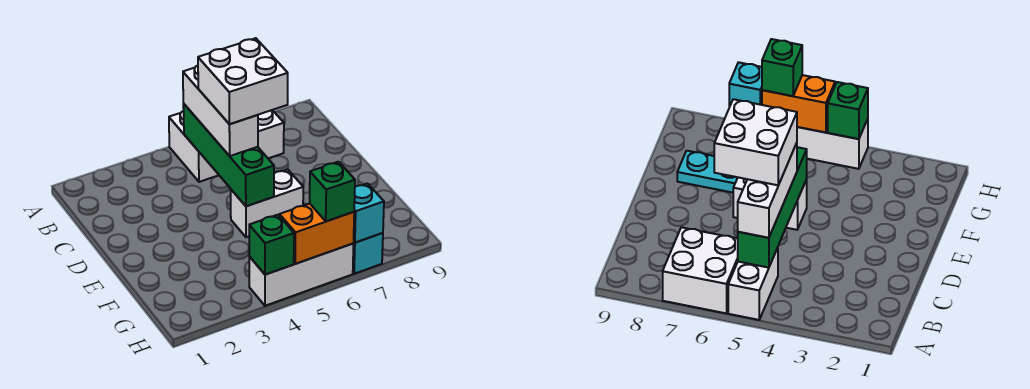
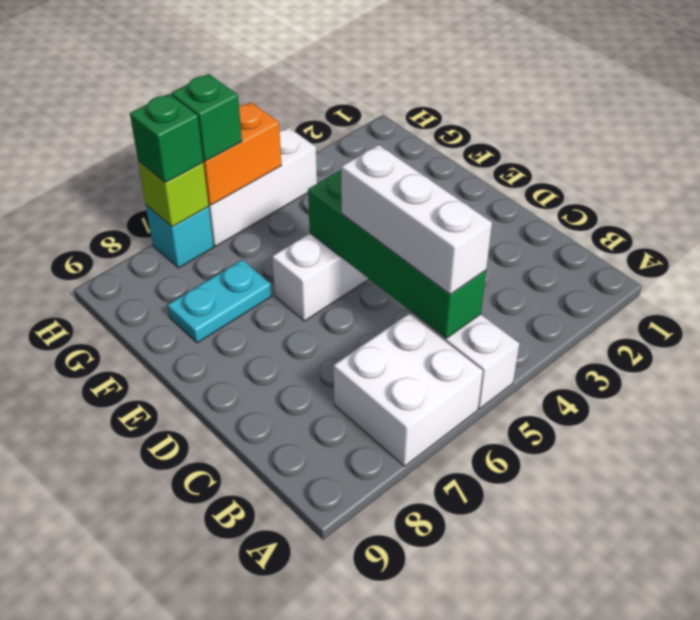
white brick C5:D6 level 4 -> none
green brick H4 level 2 -> green brick H7 level 3
cyan brick H7 level 2 -> lime brick H7 level 2

